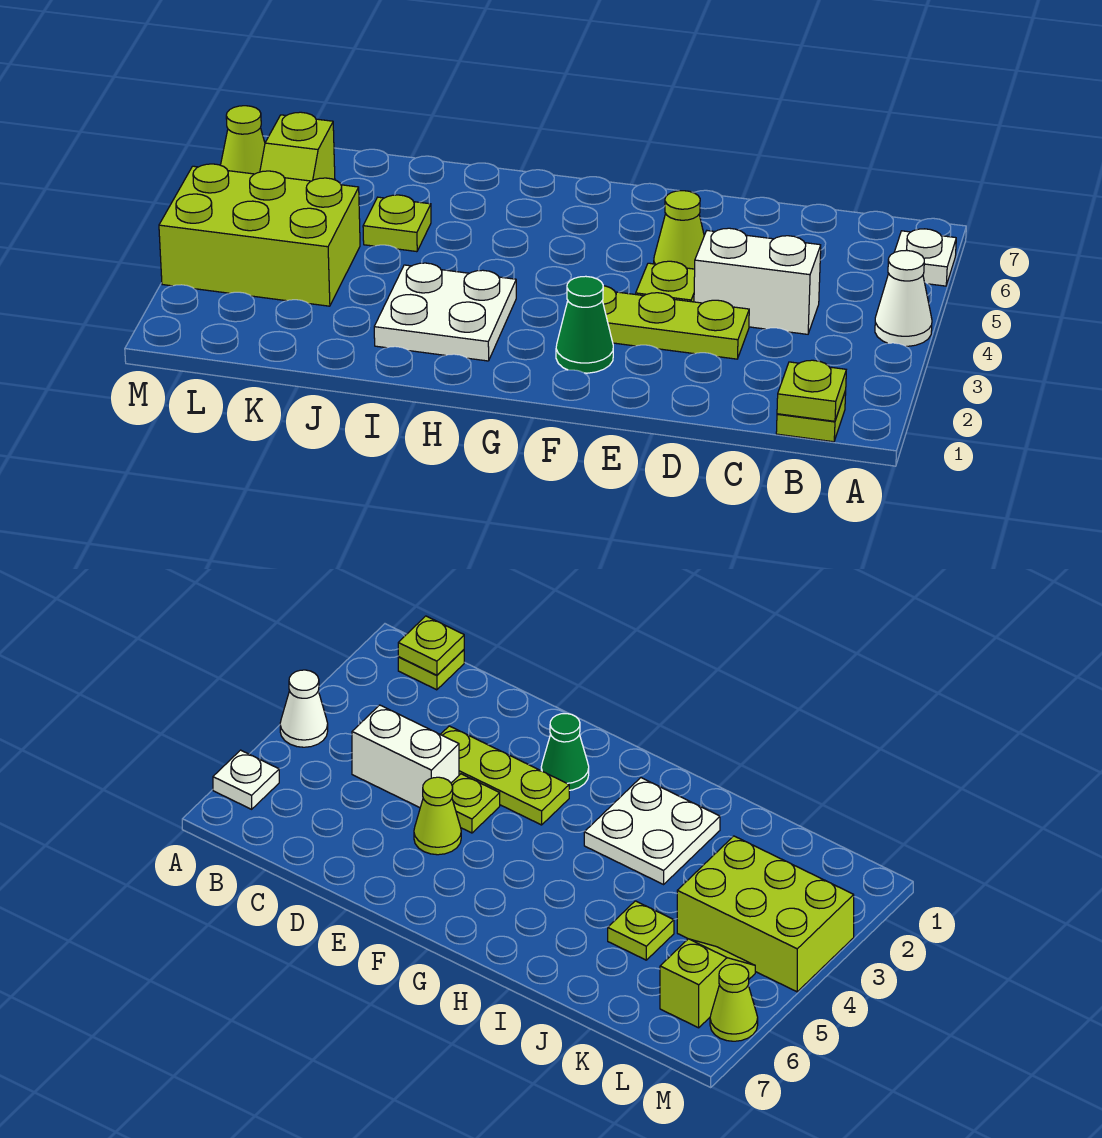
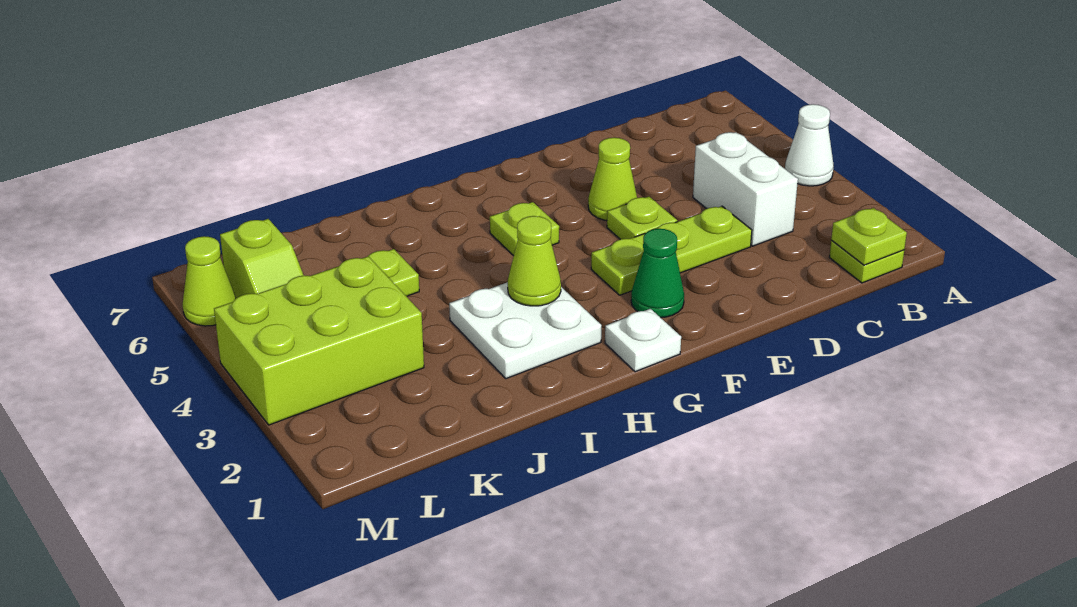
white plate A6 level 1 -> white plate G1 level 1
white brick C4:D4 level 1 -> white brick C3:C4 level 1
none -> lime plate G5 level 1
none -> lime cone H3 level 2

